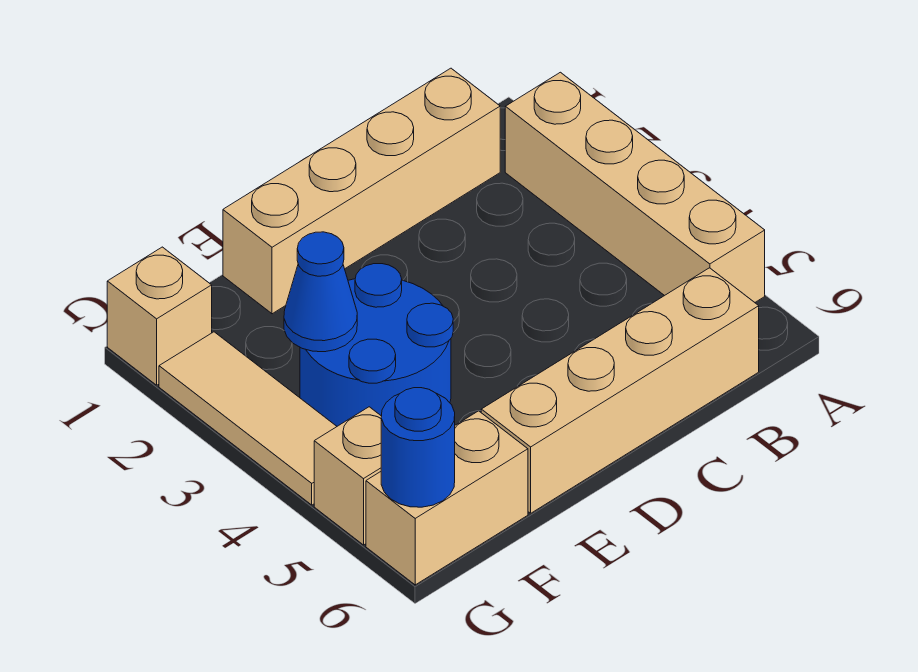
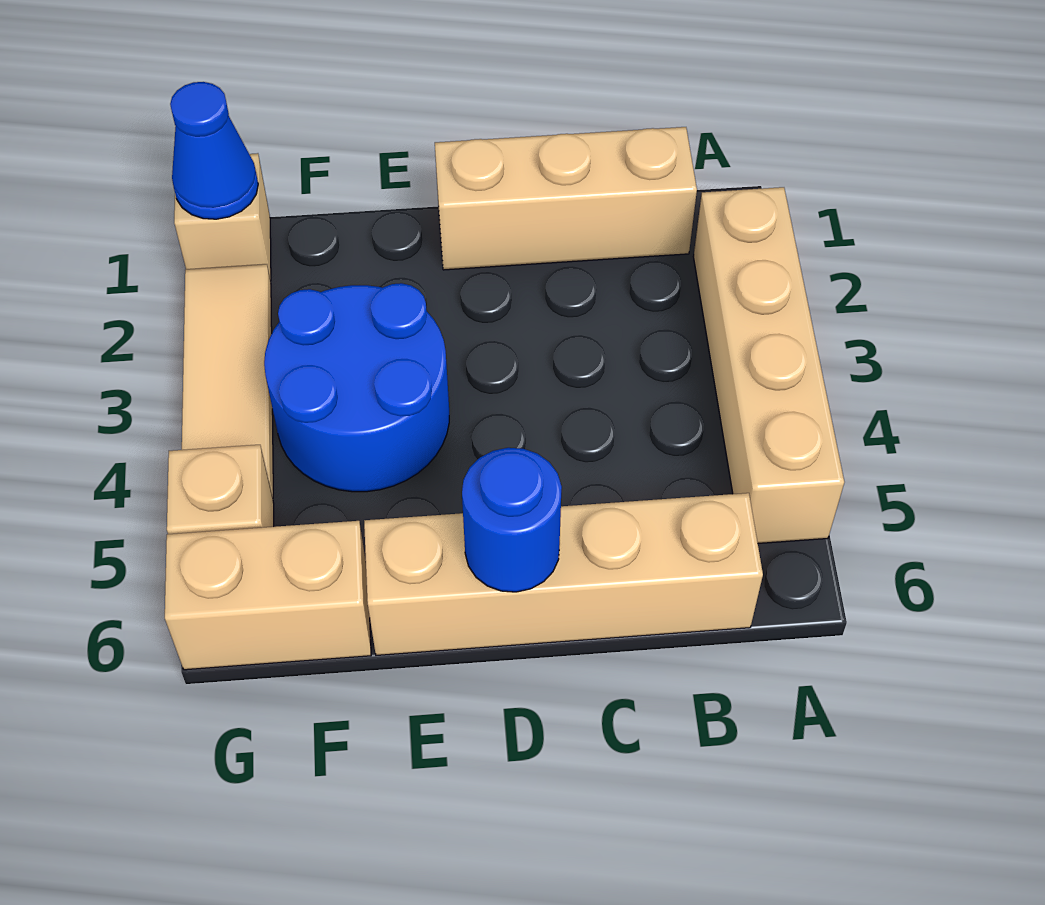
tan brick B1:E1 level 1 -> tan brick B1:D1 level 1
blue cone F3 level 2 -> blue cone G1 level 2
blue round brick G6 level 2 -> blue round brick D6 level 2

